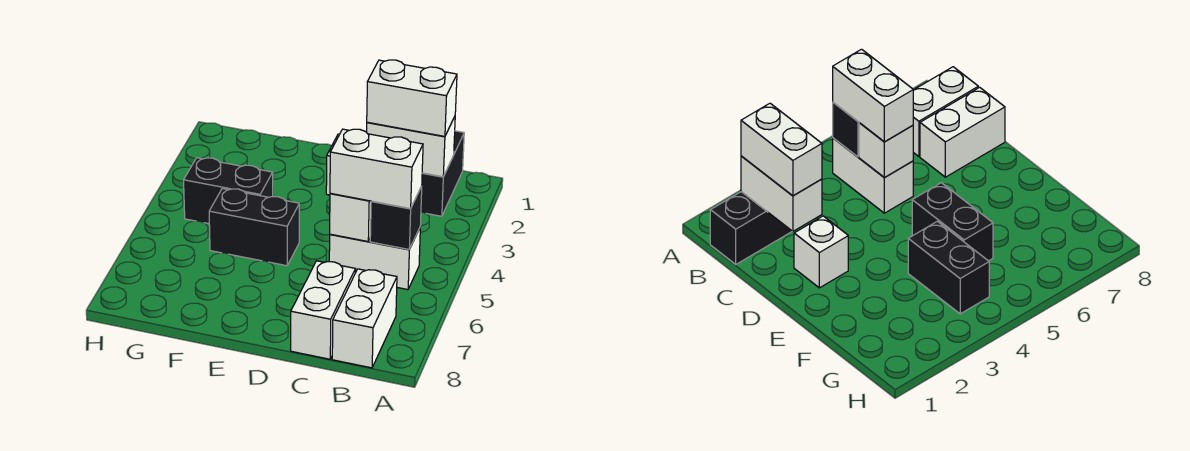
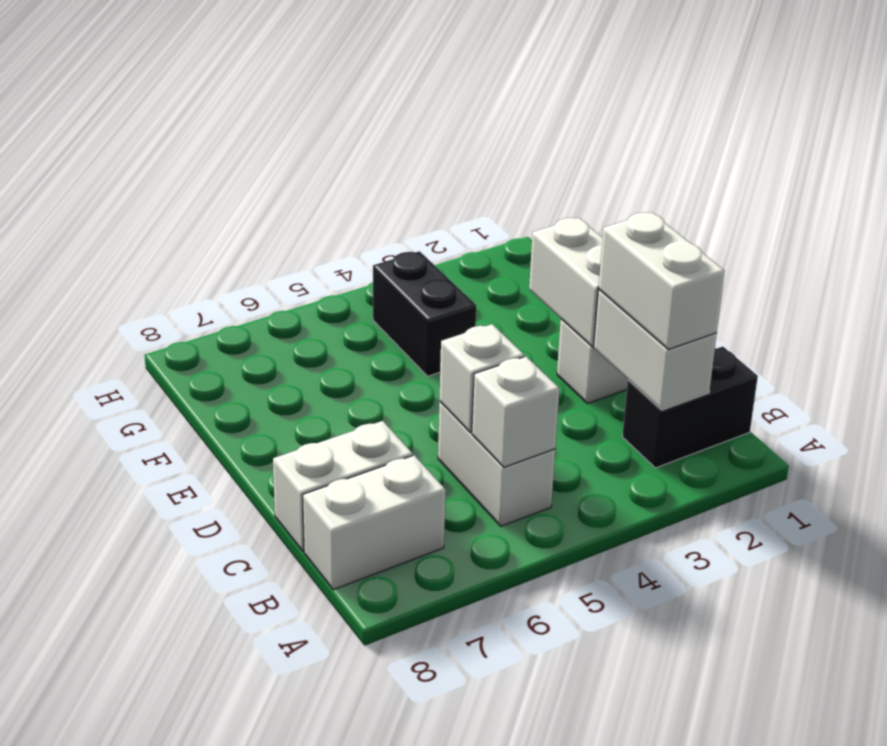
black brick B5 level 2 -> white brick B5 level 2
white brick B5:C5 level 3 -> white brick D2:E2 level 2
black brick E5:F5 level 1 -> none

